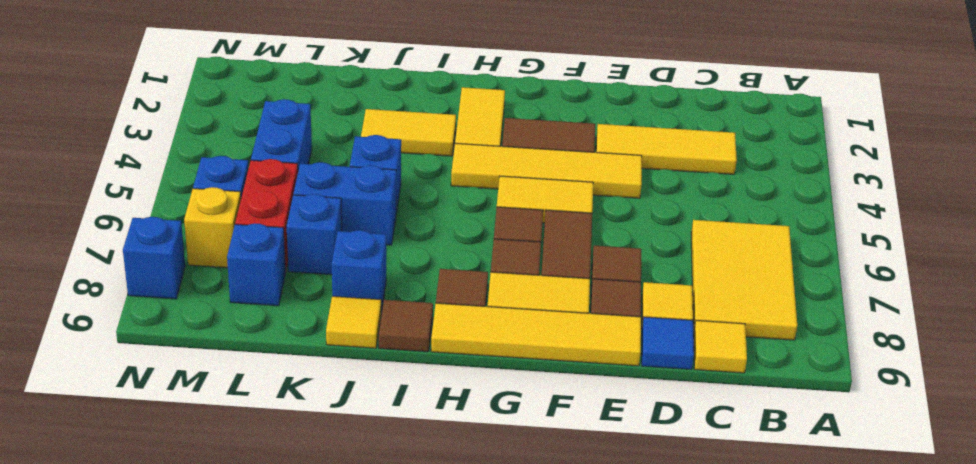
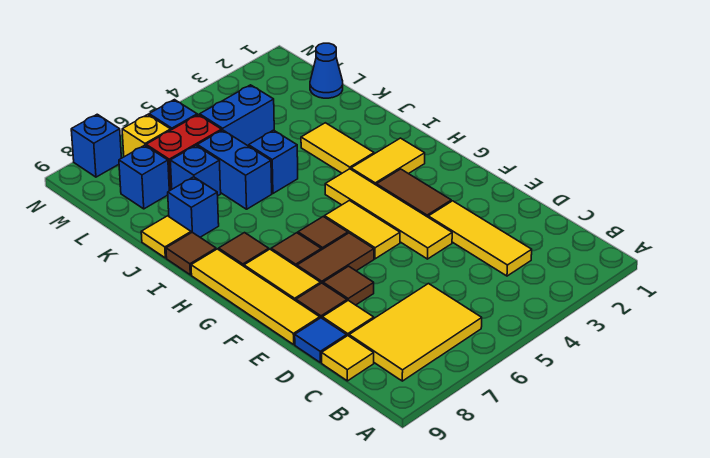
none -> blue cone L1 level 1

